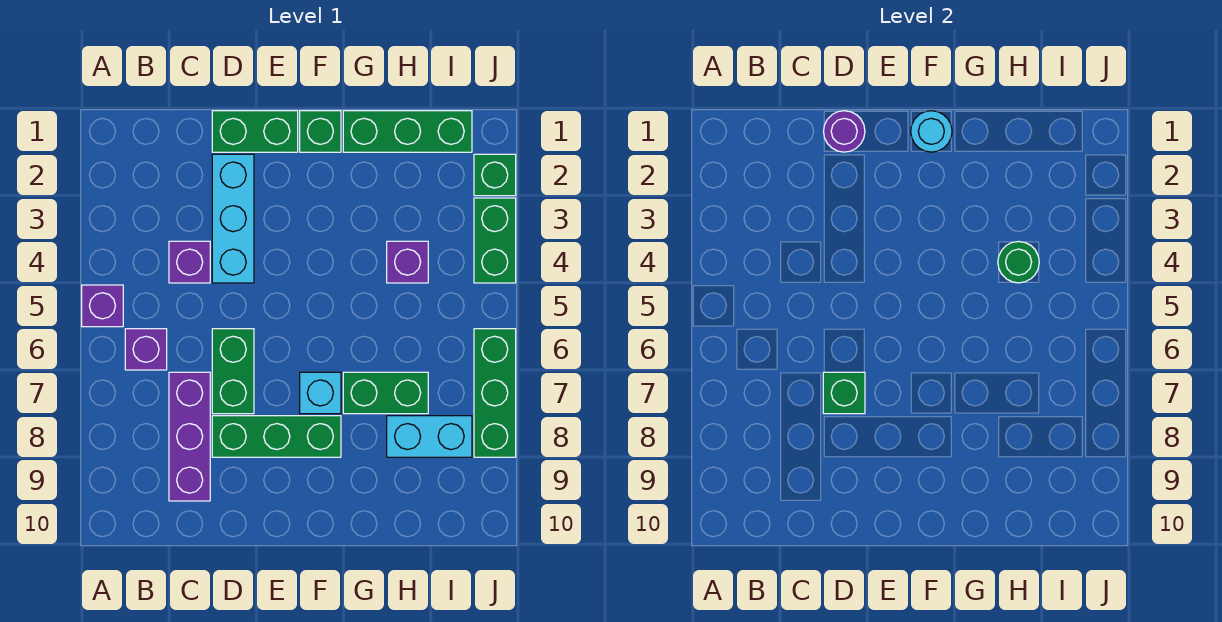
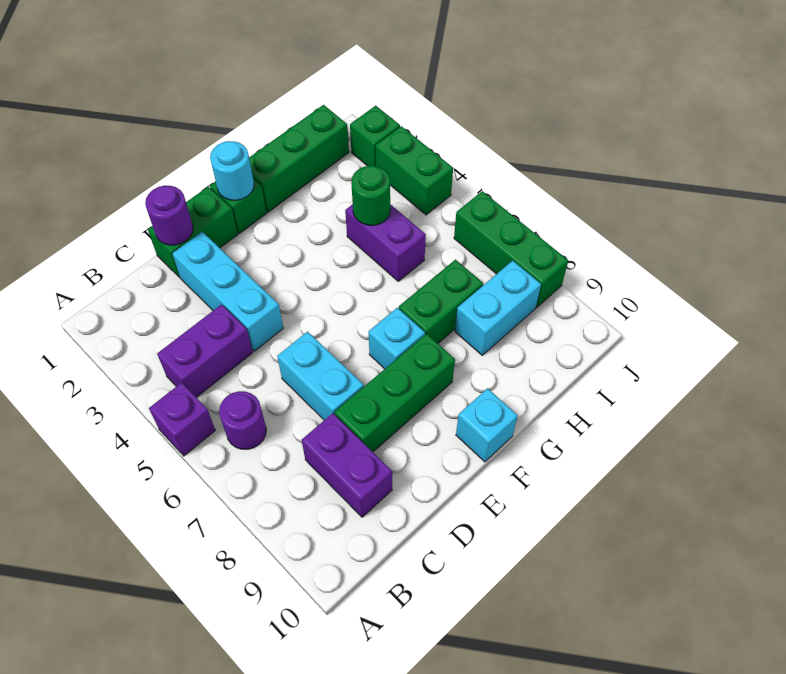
purple brick B6 level 1 -> purple round brick B6 level 1
purple brick C4 level 1 -> purple brick B4:C4 level 1
purple brick C7:C9 level 1 -> purple brick C8:C9 level 1
green brick D6:D7 level 1 -> cyan brick D6:D7 level 1
green brick D7 level 2 -> none
none -> cyan brick F10 level 1
purple brick H4 level 1 -> purple brick H4:H5 level 1

